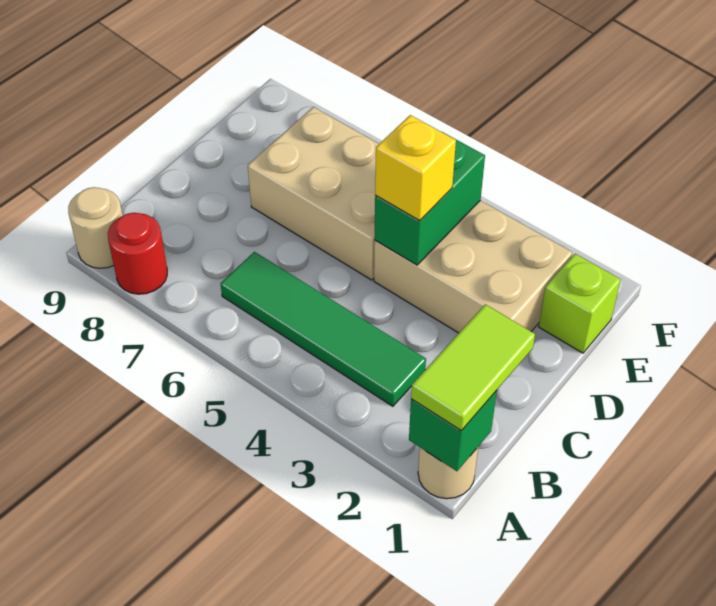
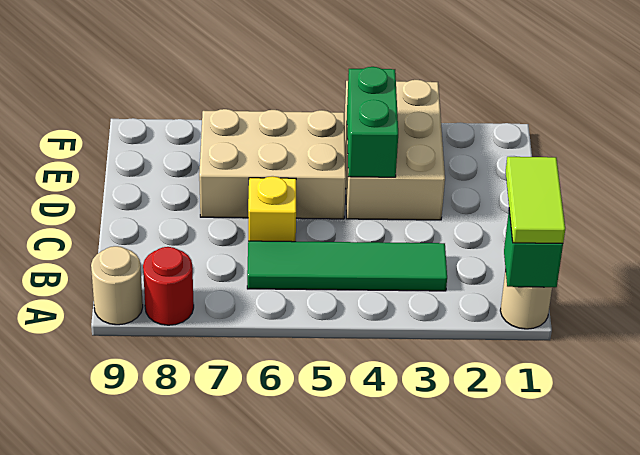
tan brick D2:E4 level 1 -> tan brick D3:F4 level 1
yellow brick D4 level 3 -> yellow brick C6 level 1
lime brick E1 level 1 -> none

